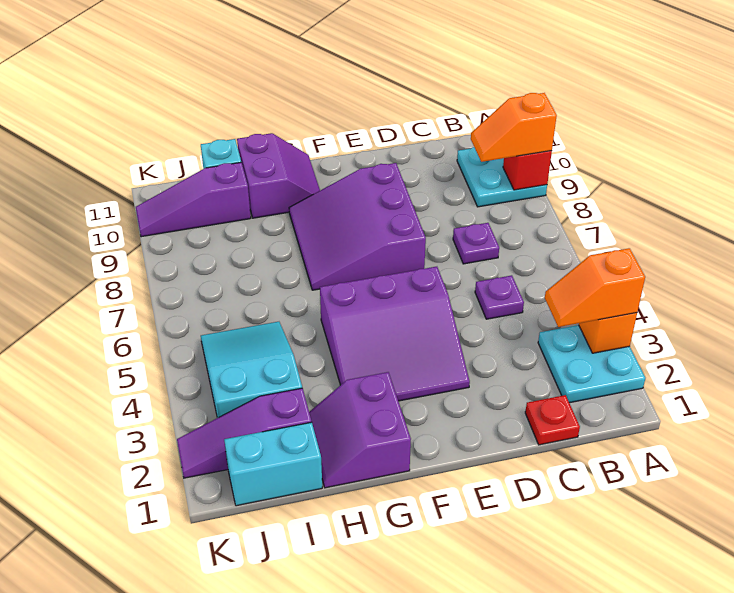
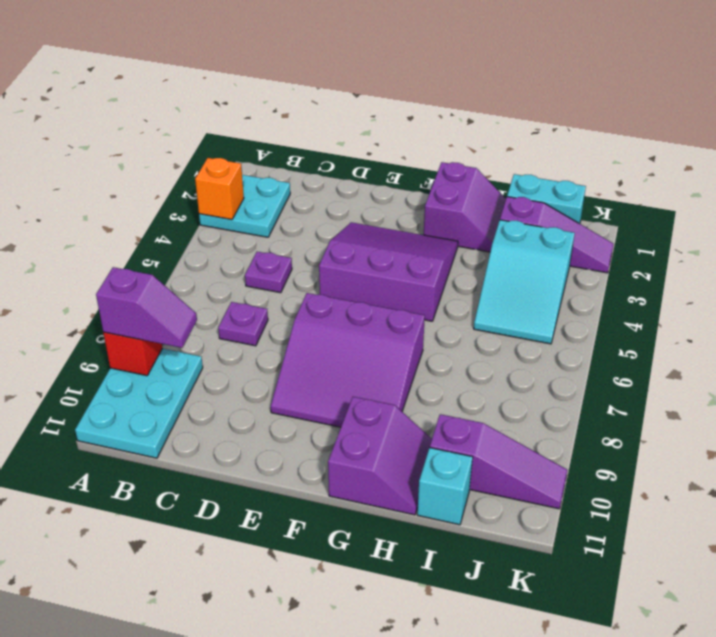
orange slope A3:B3 level 3 top A -> none
cyan plate A9:B10 level 1 -> cyan plate A9:B11 level 1
orange slope A9:B9 level 3 top A -> purple slope A9:B9 level 3 top A
red plate C1 level 1 -> none
purple slope E7:G9 level 1 top E -> purple slope E7:G9 level 1 top 7
purple slope G10:H11 level 1 top H -> purple slope G10:H11 level 1 top G

